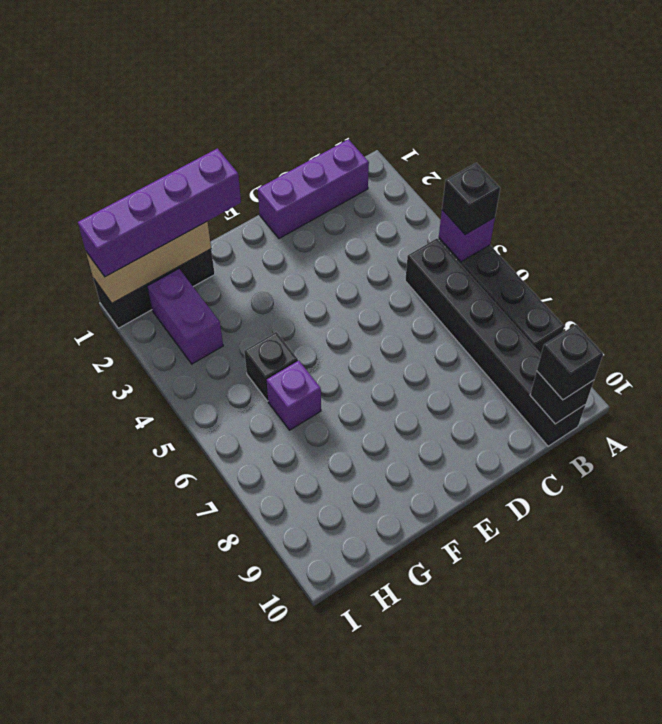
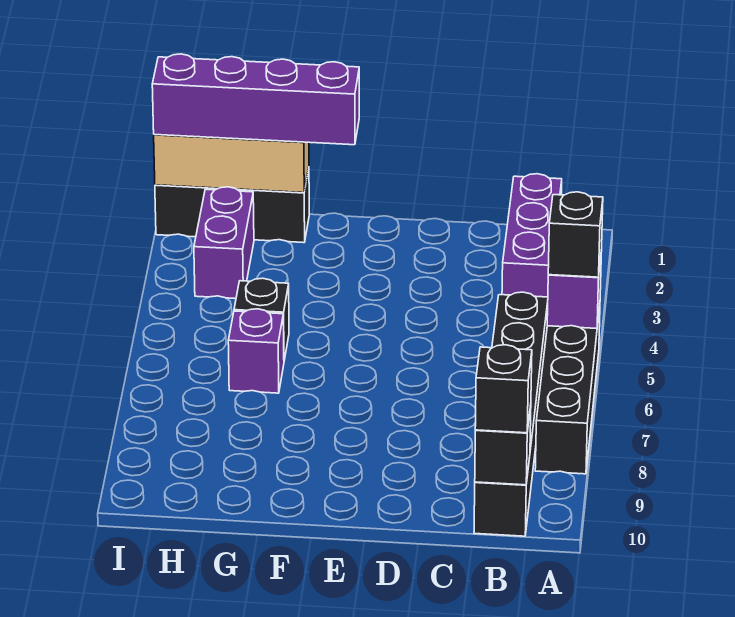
purple brick B1:D1 level 1 -> purple brick B1:B3 level 1

